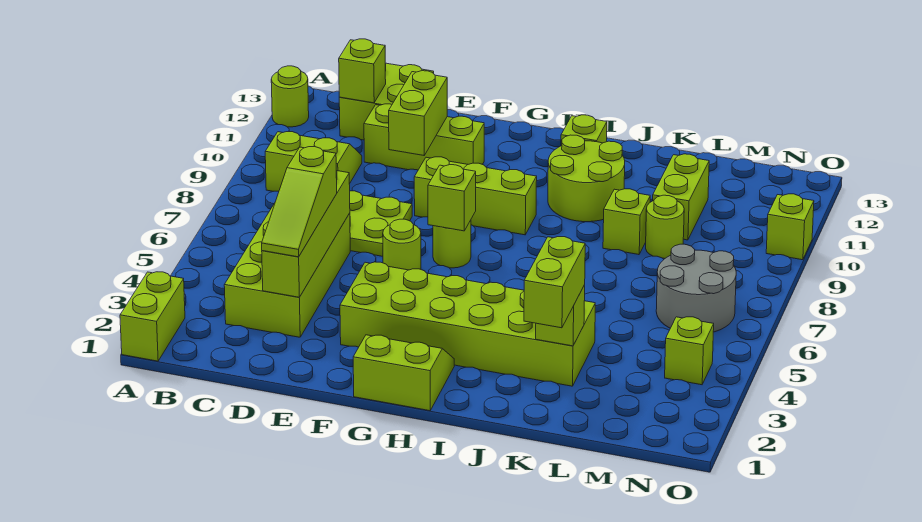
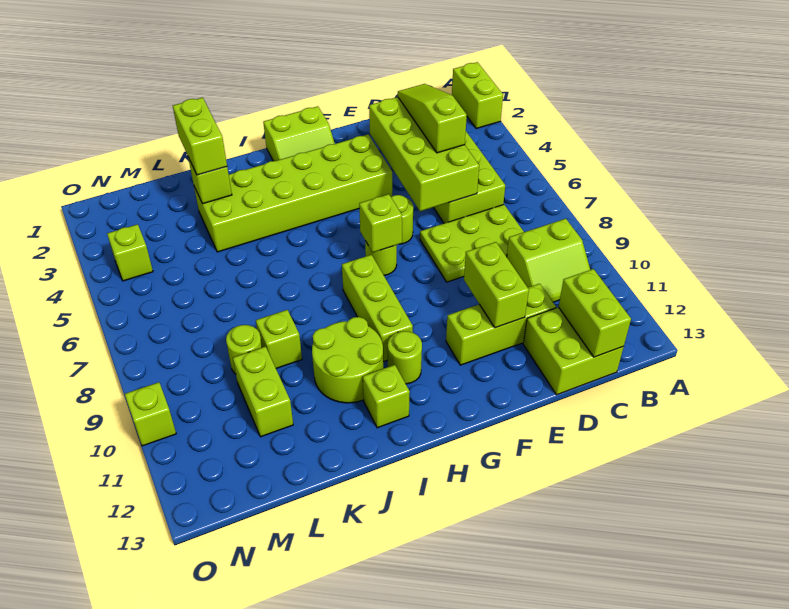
lime round brick A12 level 1 -> lime round brick H11 level 1
lime brick C12 level 2 -> lime brick C12:C13 level 2
lime brick D3:D6 level 2 -> lime brick D3:E6 level 2
lime brick F9:H9 level 1 -> lime brick H8:H10 level 1
grey round brick M6:N7 level 1 -> none

